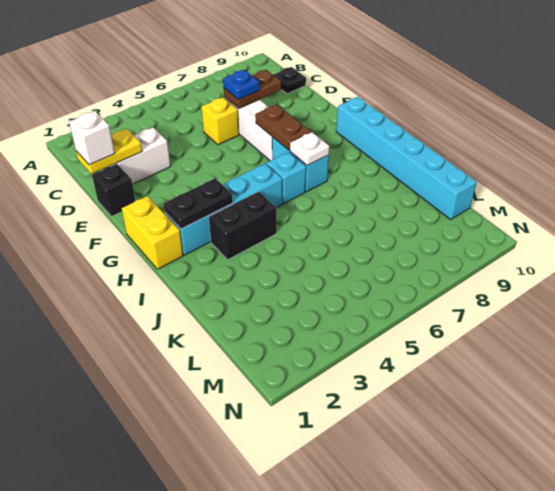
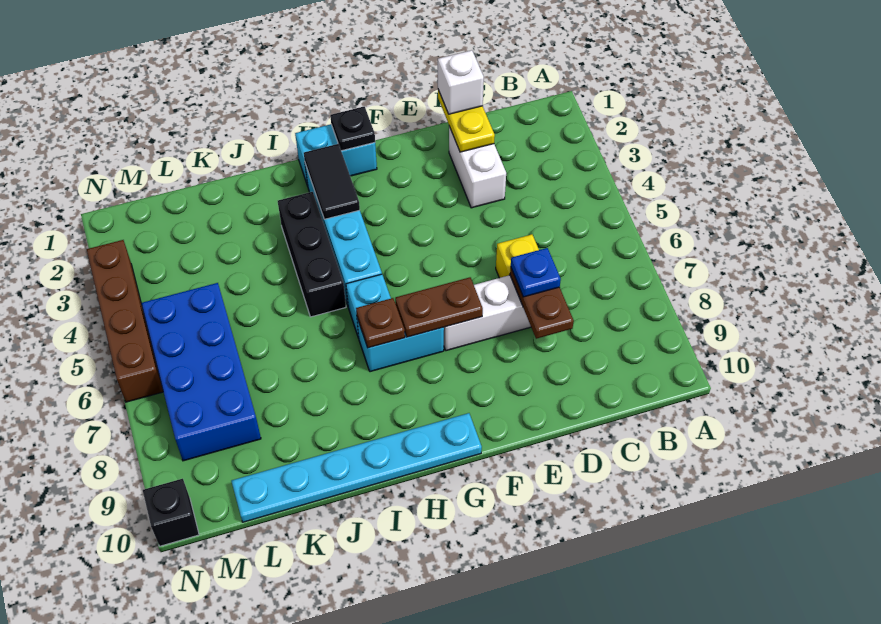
black plate C10 level 1 -> black plate G1 level 2
black brick E1 level 1 -> black brick N10 level 1
yellow brick G1:H1 level 1 -> cyan brick G1:H1 level 1
cyan brick G10:L10 level 1 -> cyan plate G10:L10 level 1
black plate H2:H3 level 2 -> black tile H2:H3 level 2
white plate H7 level 2 -> brown plate H7 level 2
black brick I3:I4 level 1 -> black brick I3:I5 level 1
none -> blue brick L5:M8 level 1
none -> brown brick N3:N6 level 1

